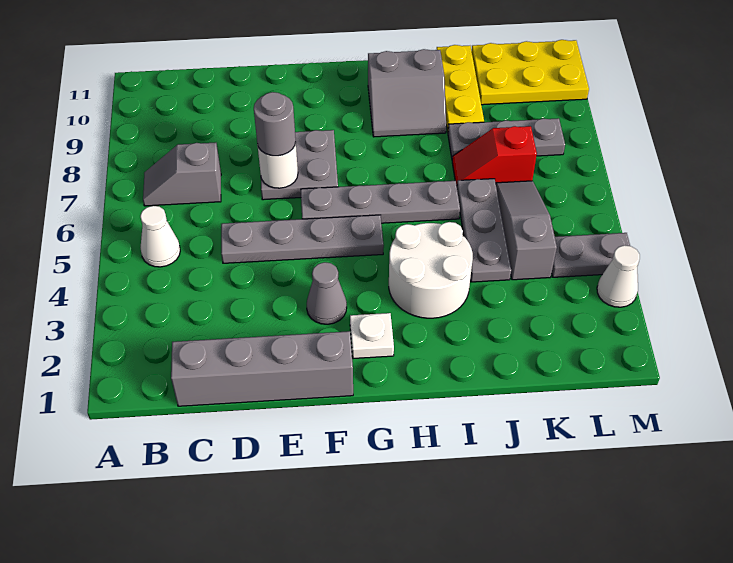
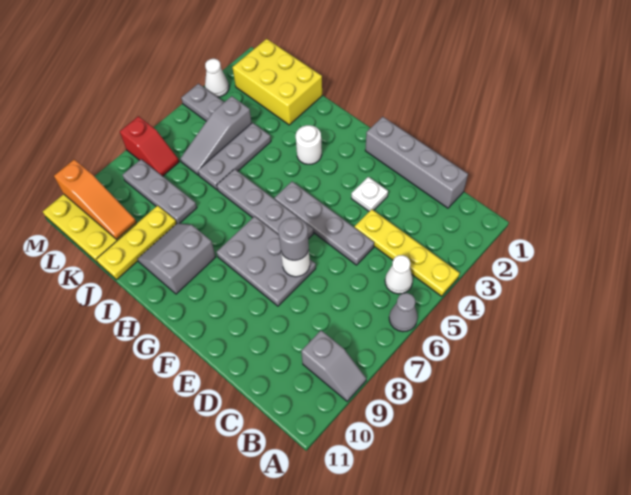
none -> yellow plate A4:D4 level 1
grey slope B7:C7 level 1 top C -> grey slope A9:B9 level 1 top B
grey plate E7:F8 level 1 -> grey plate E7:G8 level 1
grey cone F3 level 1 -> grey cone A6 level 1
white plate G2 level 1 -> white plate E3 level 1
white round brick H3:I4 level 1 -> white round brick H3 level 1
grey slope H9:I10 level 1 top 10 -> grey slope H9:I10 level 1 top H
none -> yellow brick J1:L2 level 1
red slope J7:K7 level 1 top K -> red slope L7:M7 level 1 top M
none -> orange slope K10:M10 level 2 top M

